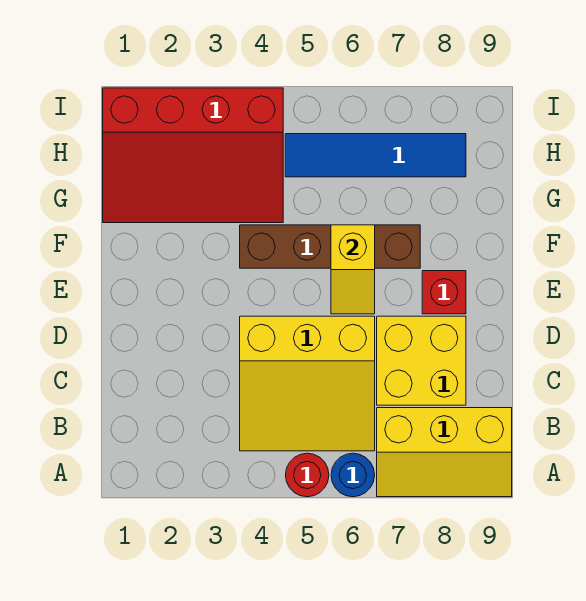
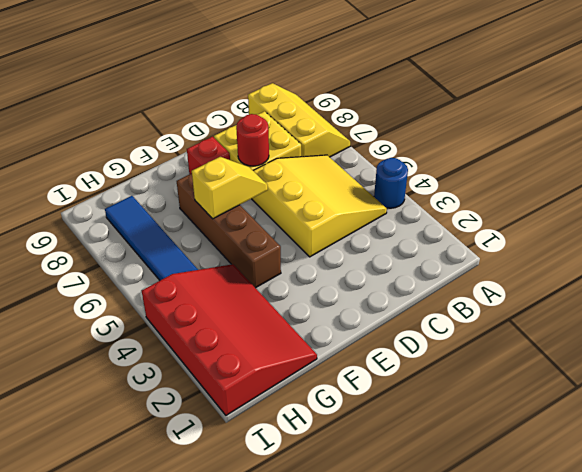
red round brick A5 level 1 -> red round brick D7 level 2
blue round brick A6 level 1 -> blue round brick A4 level 1

